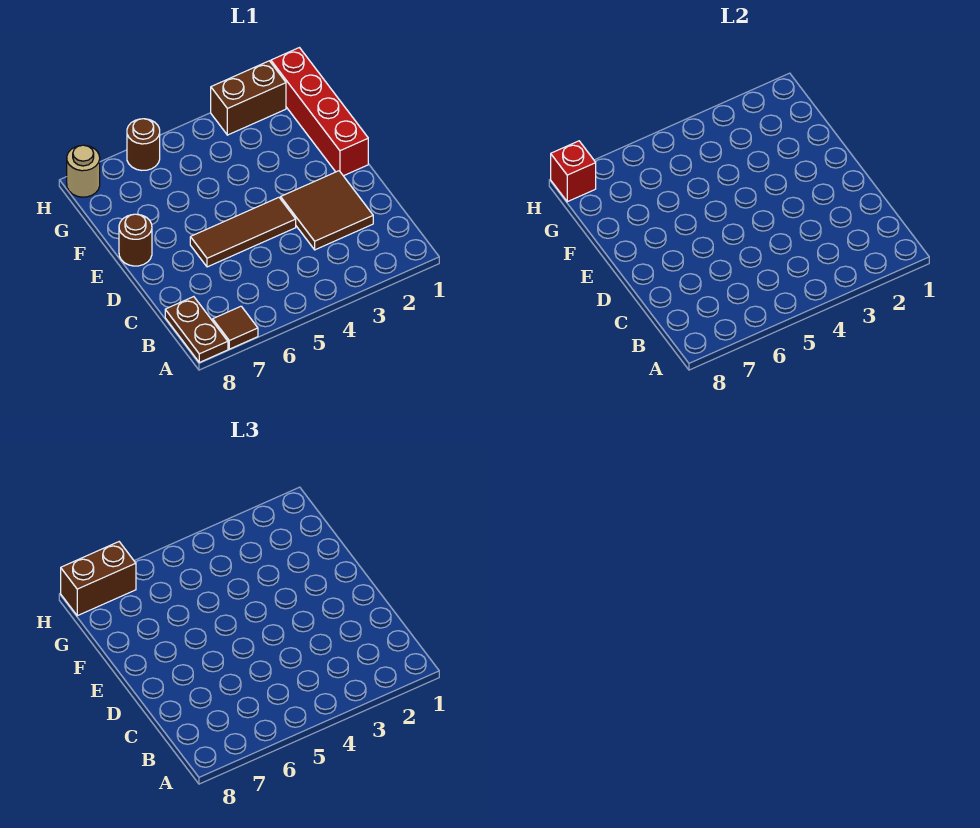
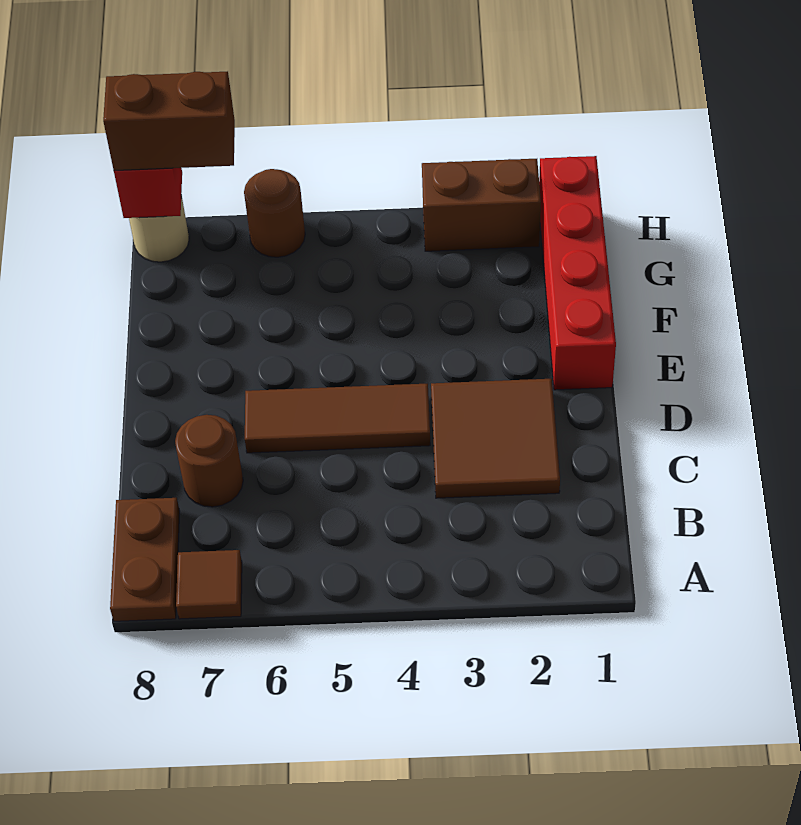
brown round brick E8 level 1 -> brown round brick C7 level 1

